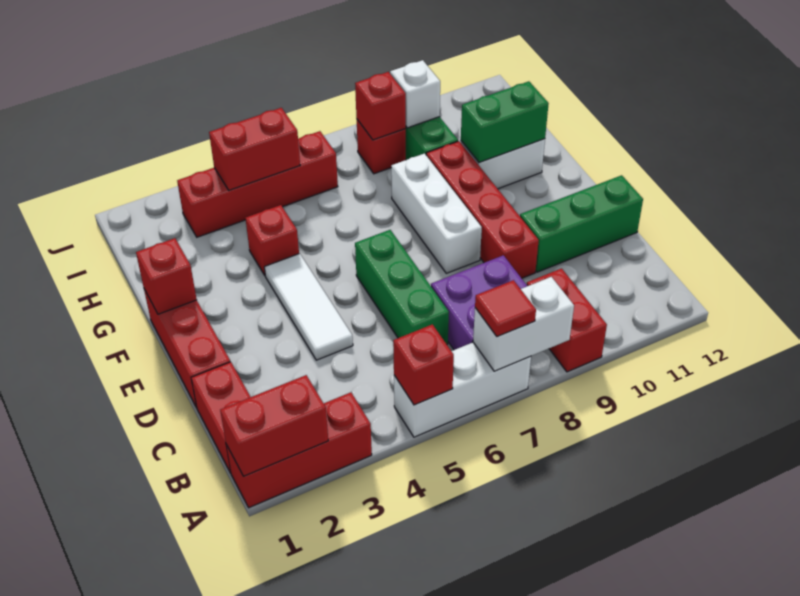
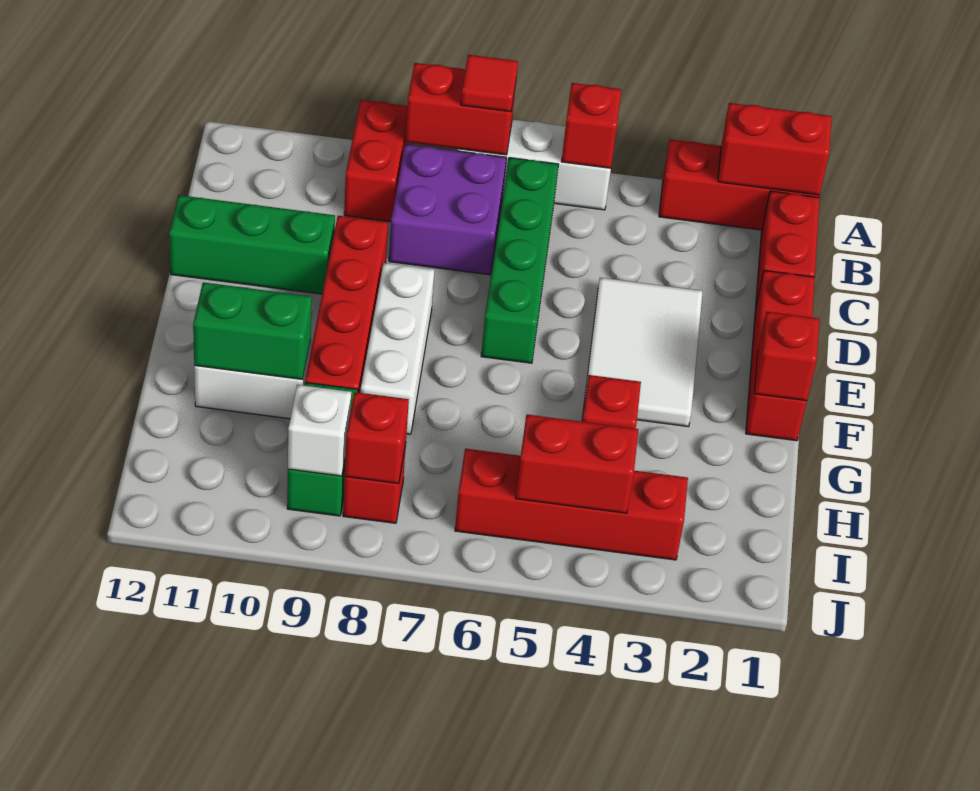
white brick A7:A8 level 2 -> red brick A7:A8 level 2
green brick C6:E6 level 1 -> green brick B6:E6 level 1
white tile D4:F4 level 1 -> white tile D3:F4 level 1

